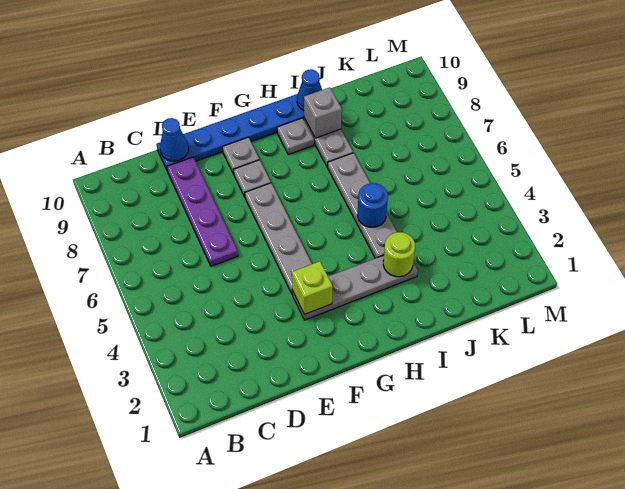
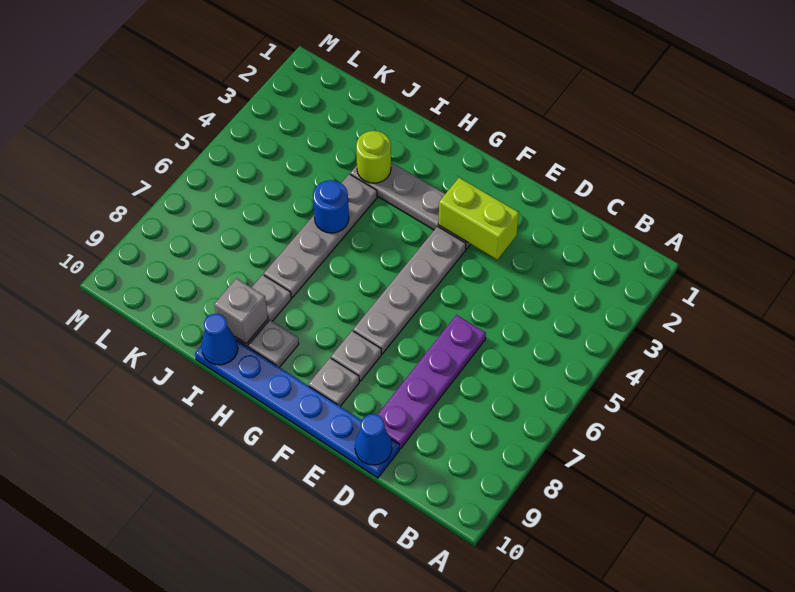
lime brick F3 level 2 -> lime brick E3:F3 level 2

